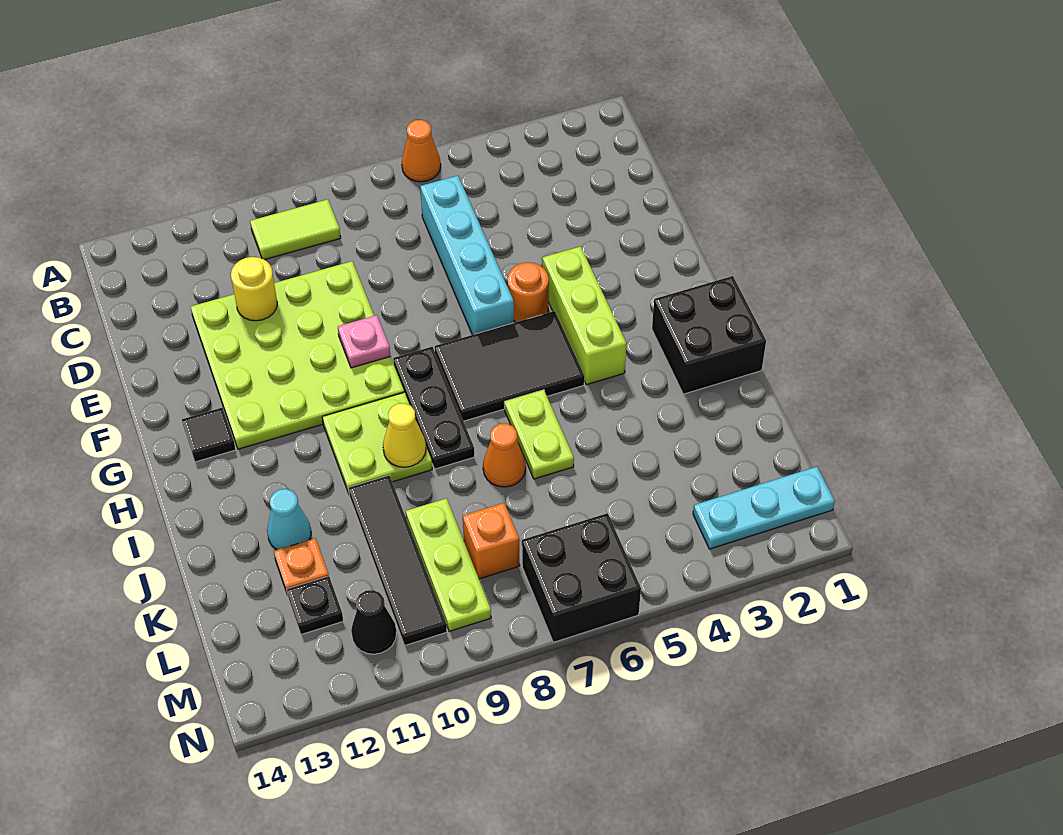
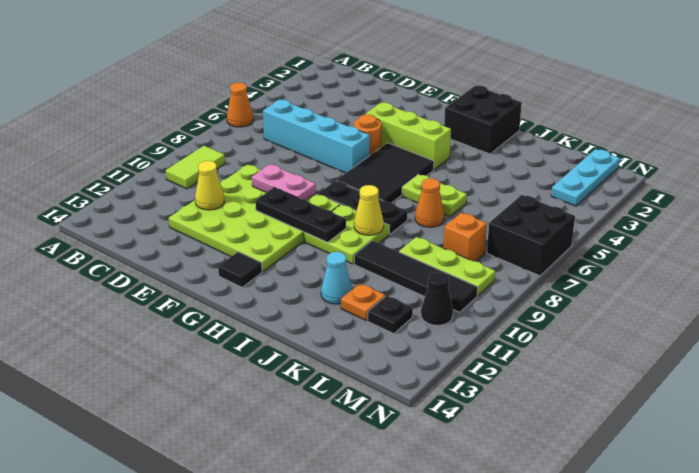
yellow round brick D11 level 2 -> yellow cone D11 level 2
pink plate F9 level 2 -> pink plate E9:F9 level 2
none -> black plate F10:H10 level 2

